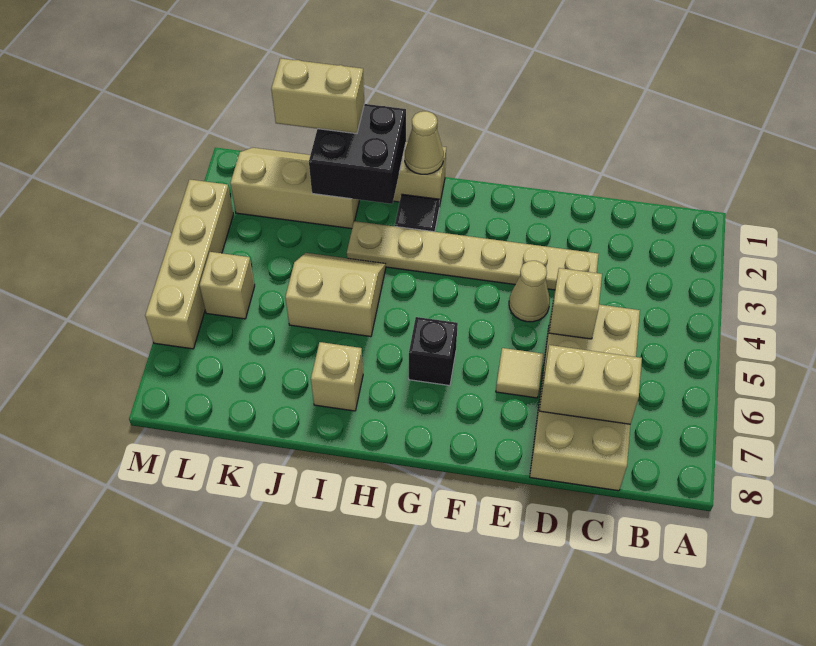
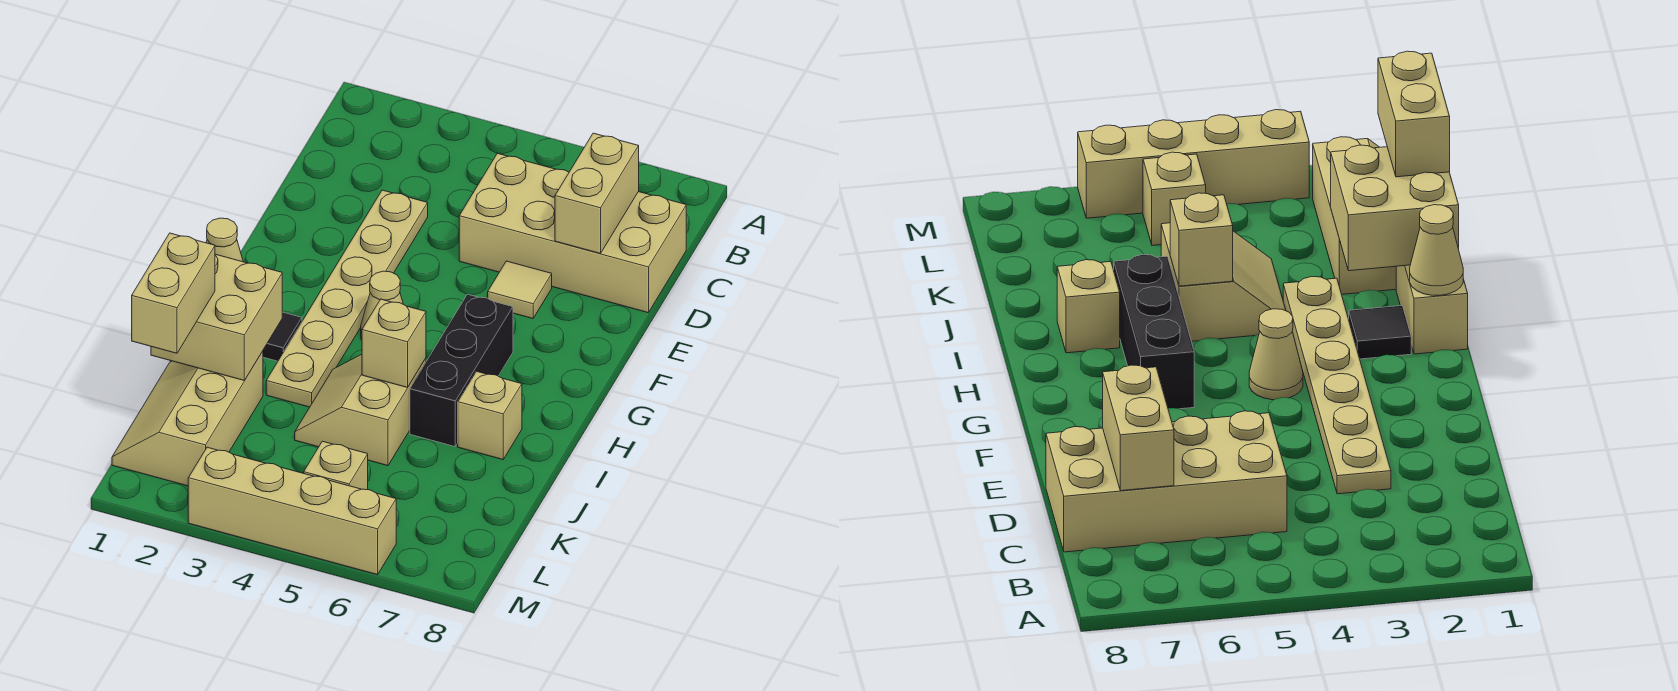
tan brick D5 level 2 -> tan brick I5 level 2
tan cone E4 level 1 -> tan cone G4 level 1
black brick G6 level 1 -> black brick G6:I6 level 1
black brick I1:J2 level 2 -> tan brick I1:J2 level 2

